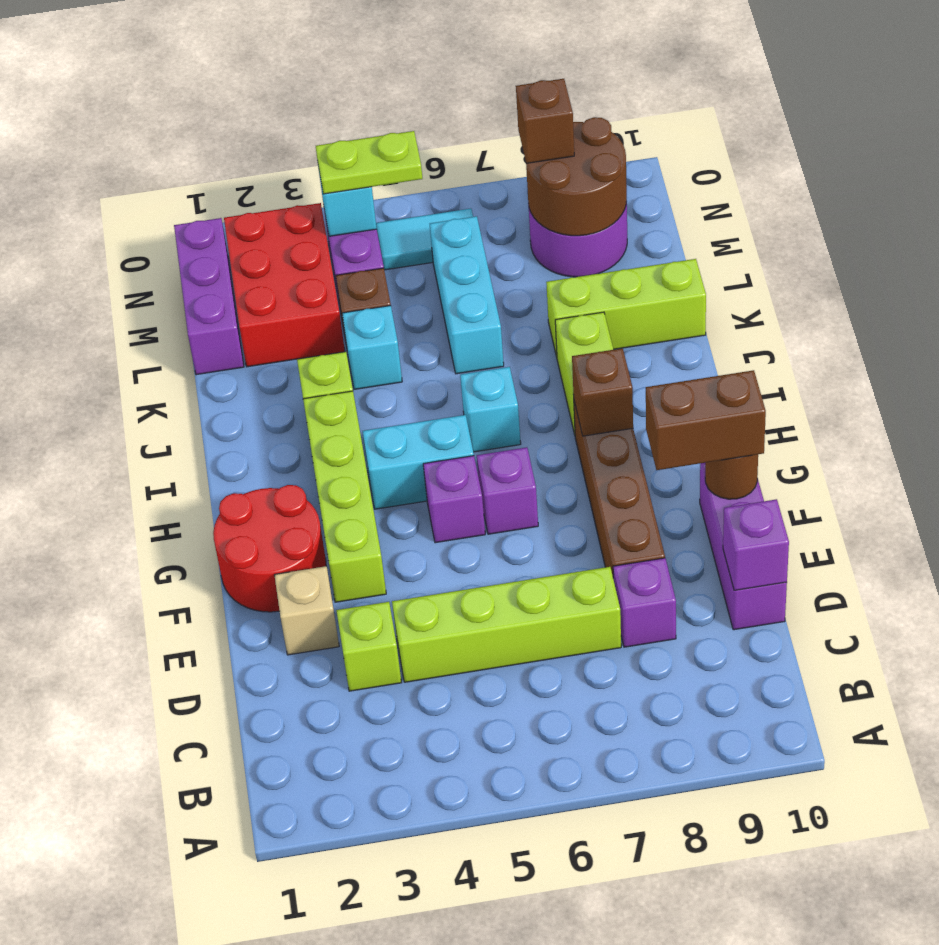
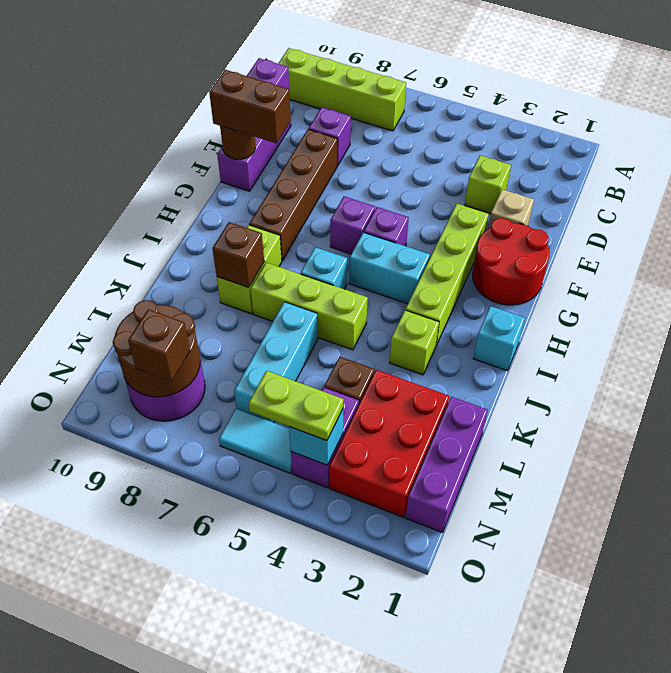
lime brick D4:D7 level 1 -> lime brick B7:B10 level 1
brown brick H8 level 2 -> brown brick J8 level 2
cyan brick K4 level 1 -> cyan brick I1 level 1
lime brick K8:K10 level 1 -> lime brick J5:J7 level 1

